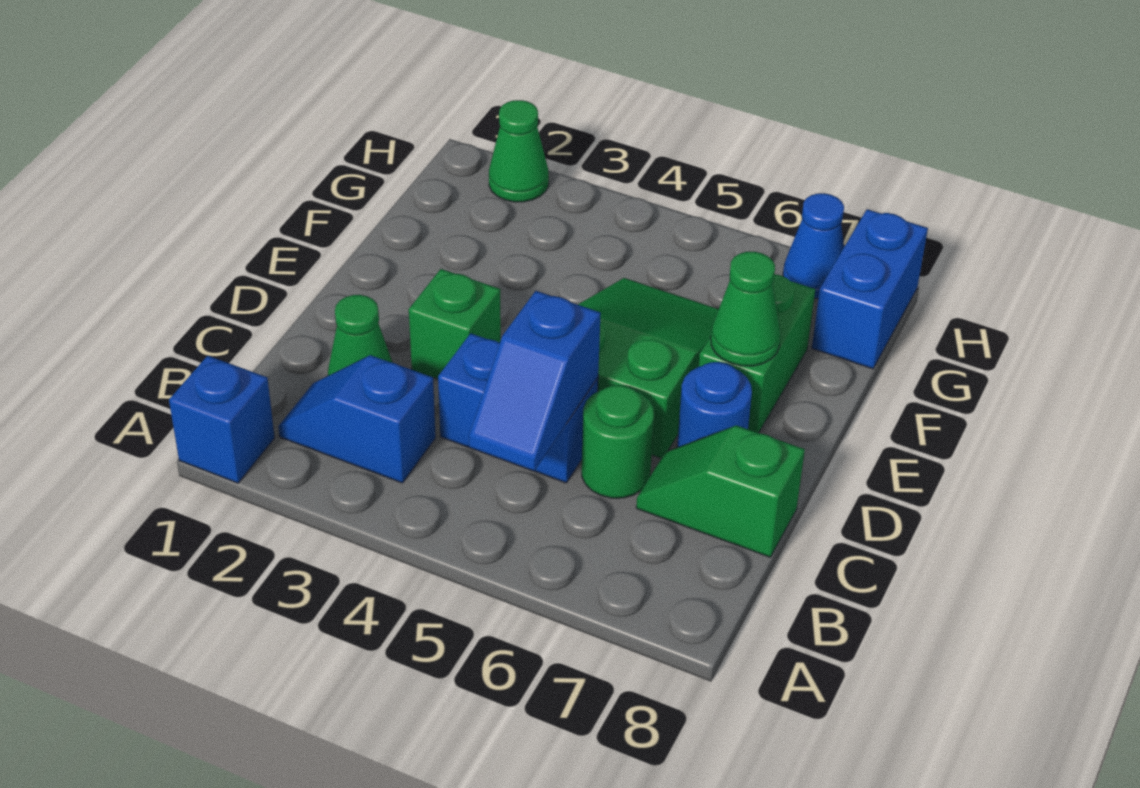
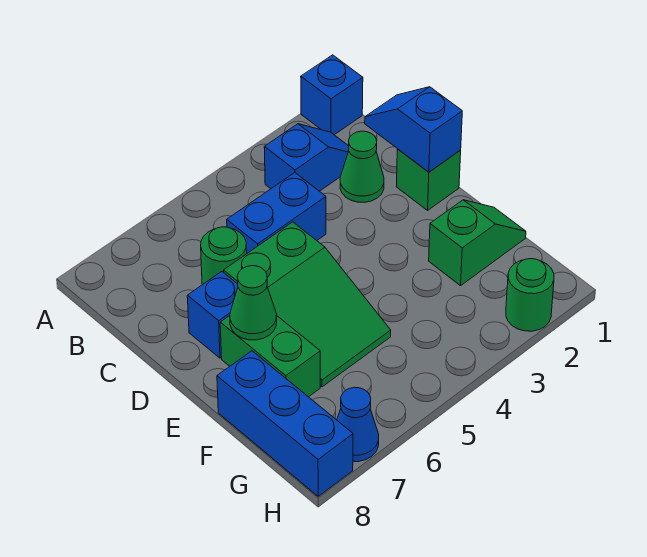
blue slope B5:C5 level 2 top C -> blue slope C1:D1 level 2 top D
green slope C7:C8 level 1 top 8 -> green slope F1:F2 level 1 top 2
green brick D3 level 1 -> green brick D1 level 1
blue round brick D7 level 1 -> blue brick D7 level 1
blue brick G8:H8 level 1 -> blue brick F8:H8 level 1
green cone H2 level 1 -> green round brick H2 level 1

